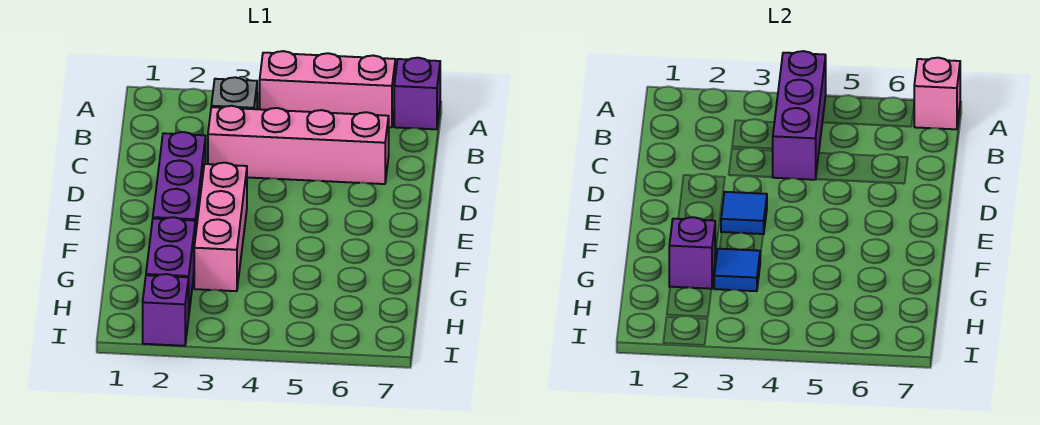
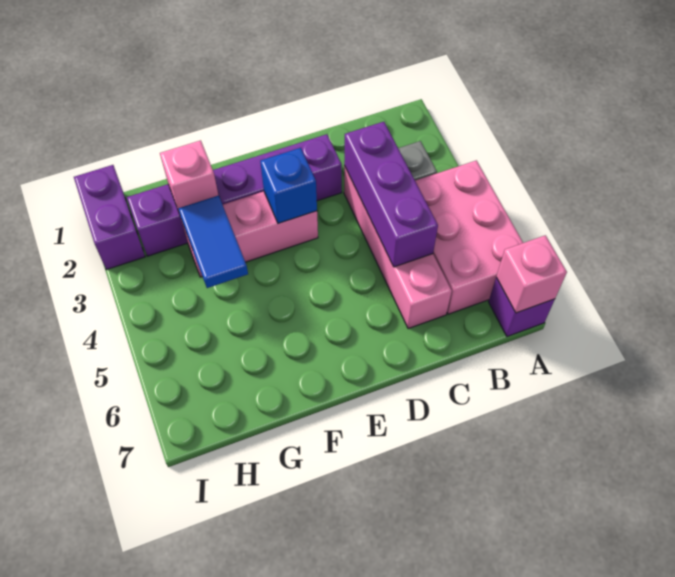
pink brick A4:A6 level 1 -> pink brick A4:B6 level 1
purple brick A4:C4 level 2 -> purple brick C3:C5 level 2
blue tile E3 level 2 -> blue brick E3 level 2
purple brick G2 level 2 -> pink brick G2 level 2
blue tile G3 level 2 -> blue tile G3:G4 level 2
purple brick I2 level 1 -> purple brick I1:I2 level 1

